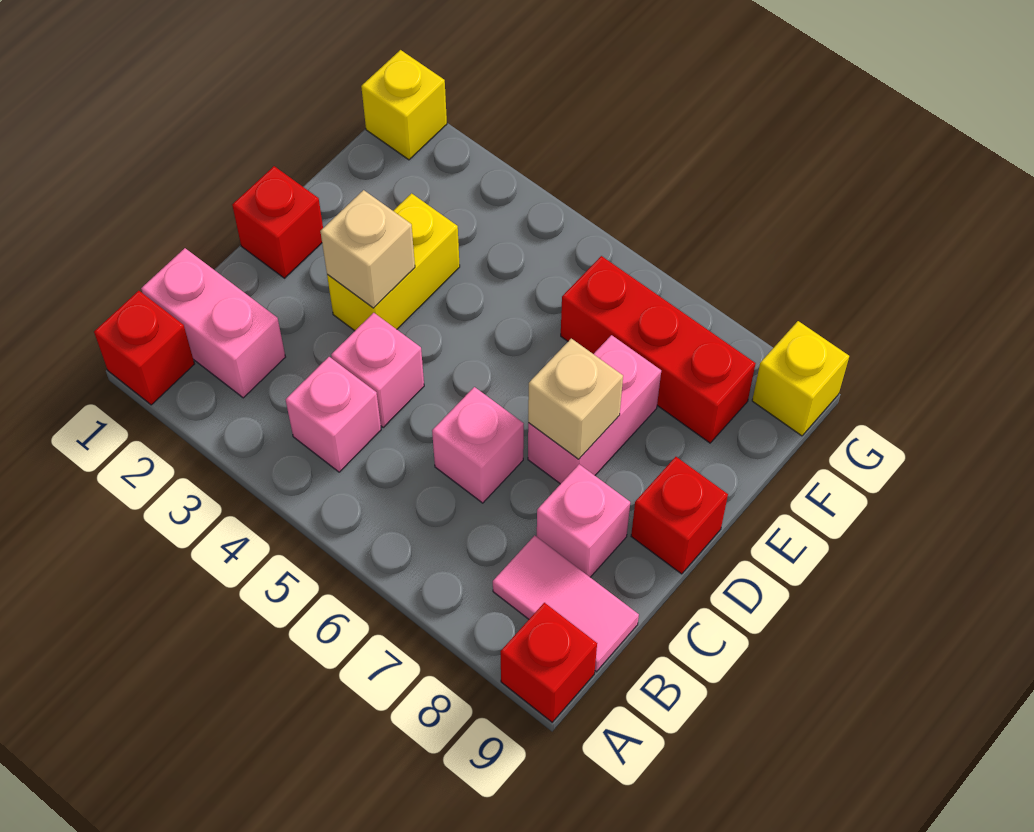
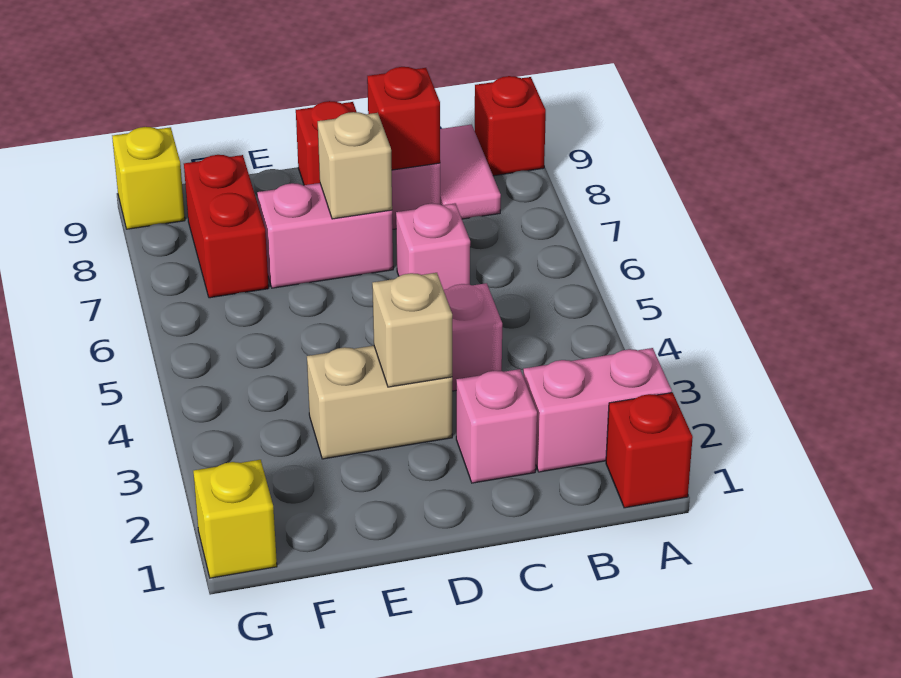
pink brick B1:B2 level 1 -> pink brick A2:B2 level 1
pink brick B4 level 1 -> pink brick C2 level 1
red brick D1 level 1 -> red brick C8 level 2
yellow brick D3:E3 level 1 -> tan brick D3:E3 level 1
red brick F6:F8 level 1 -> red brick F7:F8 level 1

